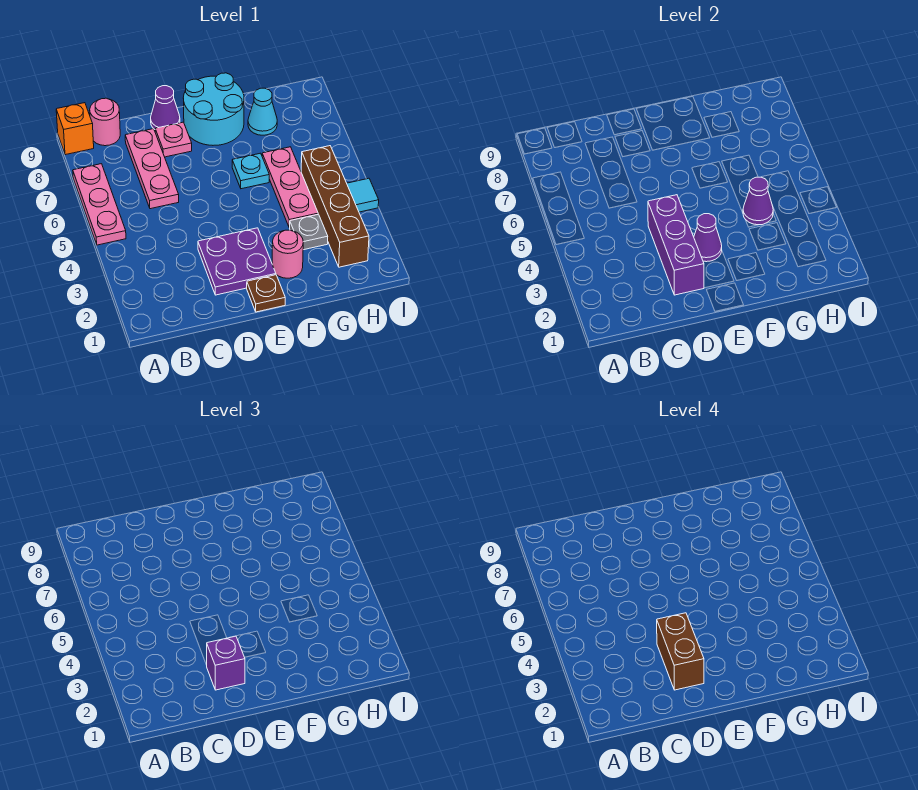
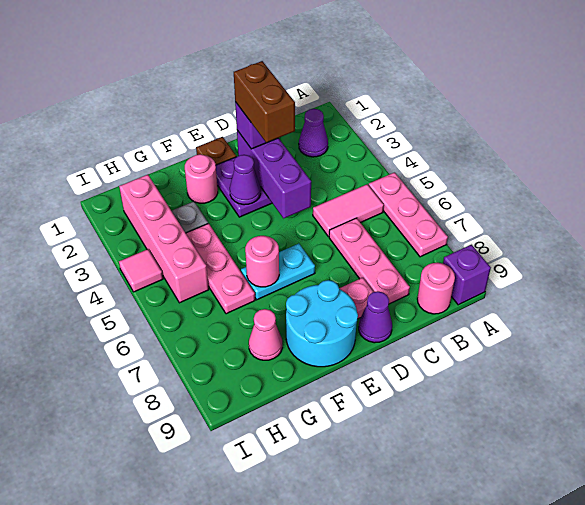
orange brick A9 level 1 -> purple brick A9 level 1
none -> pink tile B5:C5 level 1
cyan plate F6 level 1 -> cyan plate E6:F6 level 1
none -> pink round brick F6 level 2
purple cone G4 level 2 -> purple cone B2 level 1
cyan cone G8 level 1 -> pink cone G8 level 1
brown brick H2:H5 level 1 -> pink brick H2:H5 level 1
cyan tile I4 level 1 -> pink tile I4 level 1

